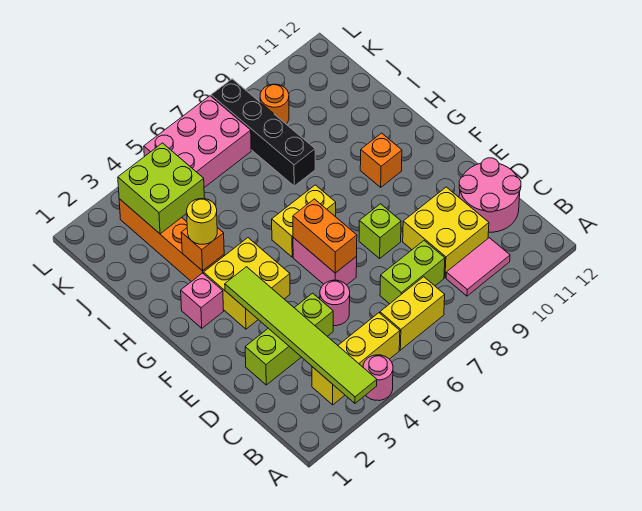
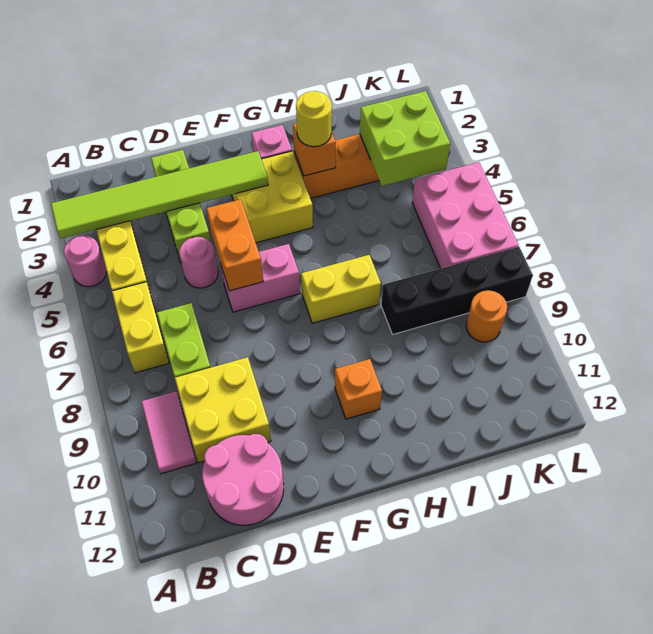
orange brick E6:F6 level 2 -> orange brick E5:E6 level 2
lime brick E8 level 1 -> none
yellow brick G6:G7 level 1 -> yellow brick G7:H7 level 1

